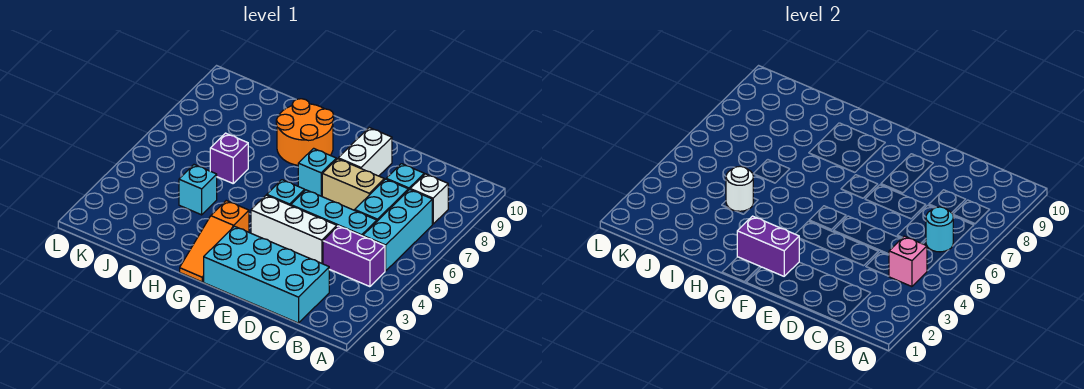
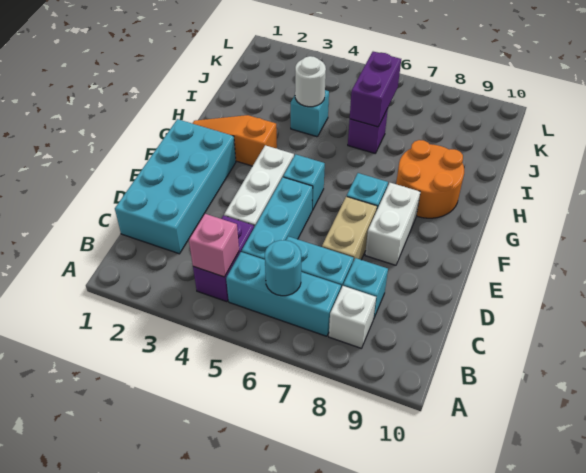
white brick E8:E9 level 1 -> white brick E8:F8 level 1
purple brick F2:G2 level 2 -> purple brick I6:J6 level 2

